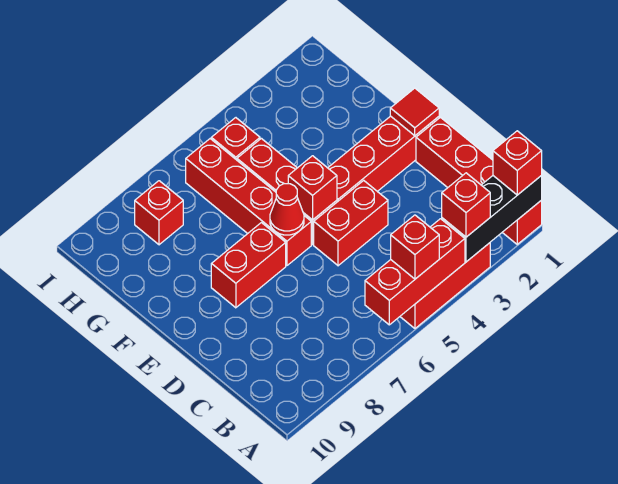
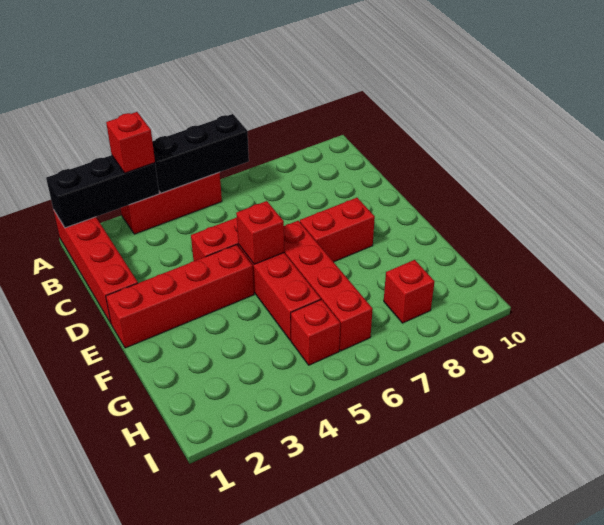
red brick A1 level 3 -> none
red brick A4:A6 level 2 -> black brick A4:A6 level 2
red brick A5 level 3 -> none
red tile E1 level 2 -> none
red cone E6 level 2 -> none

